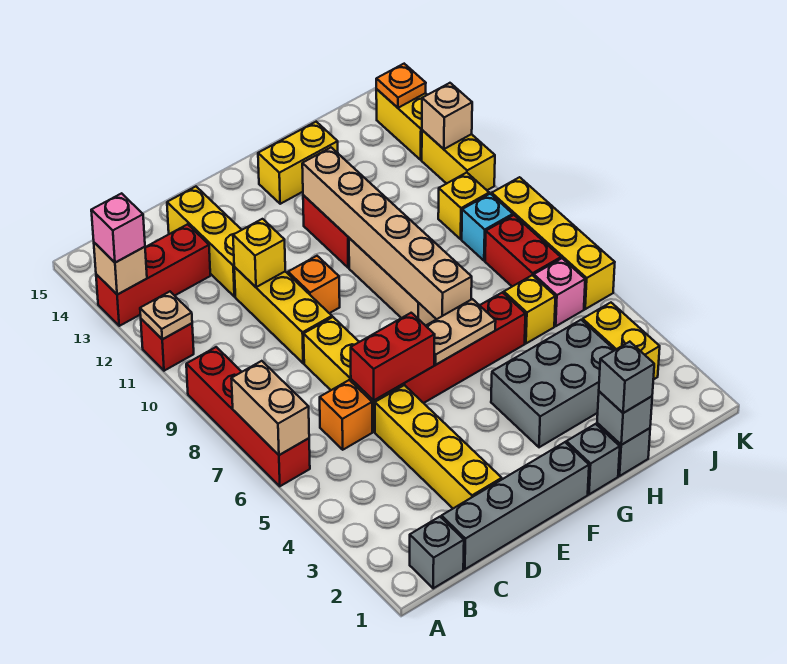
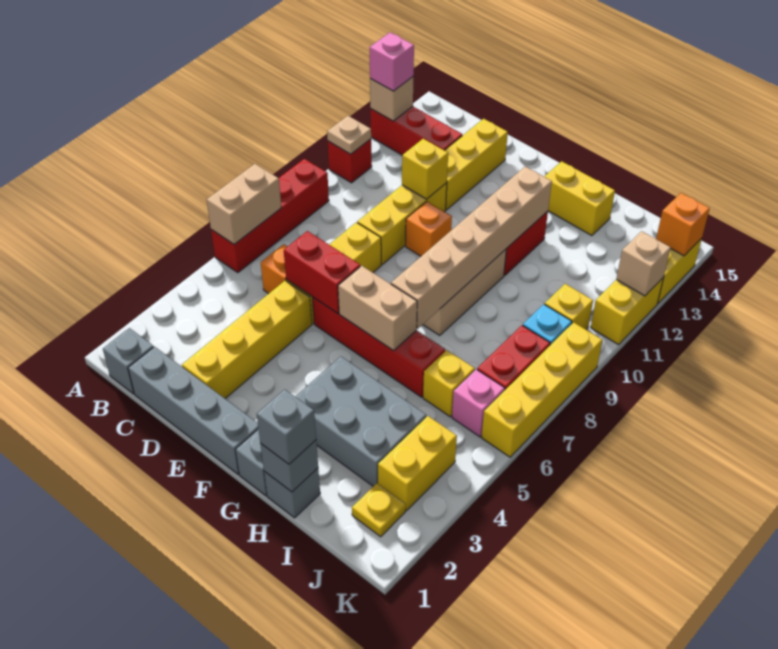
tan plate F6:G6 level 2 -> tan brick F6:G6 level 2
none -> yellow plate J2 level 1
orange plate K14 level 2 -> orange brick K14 level 2

